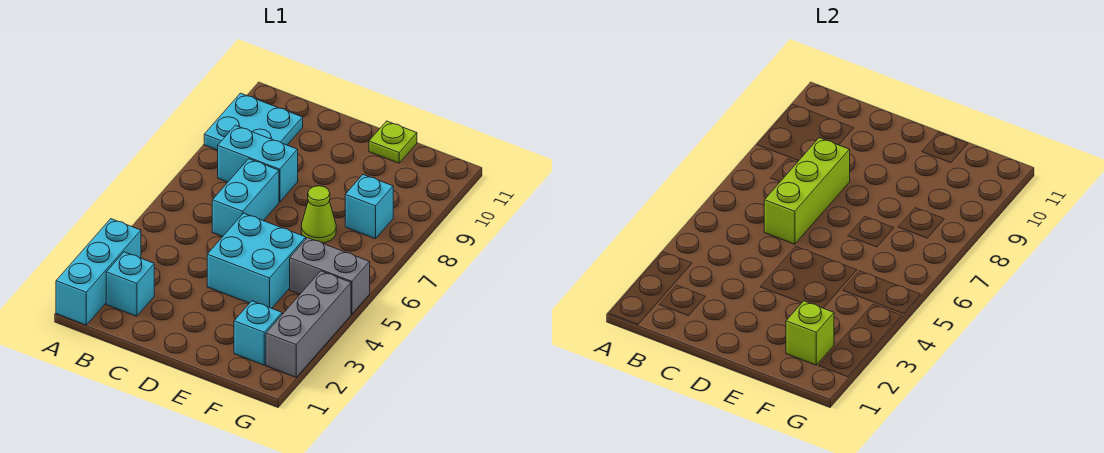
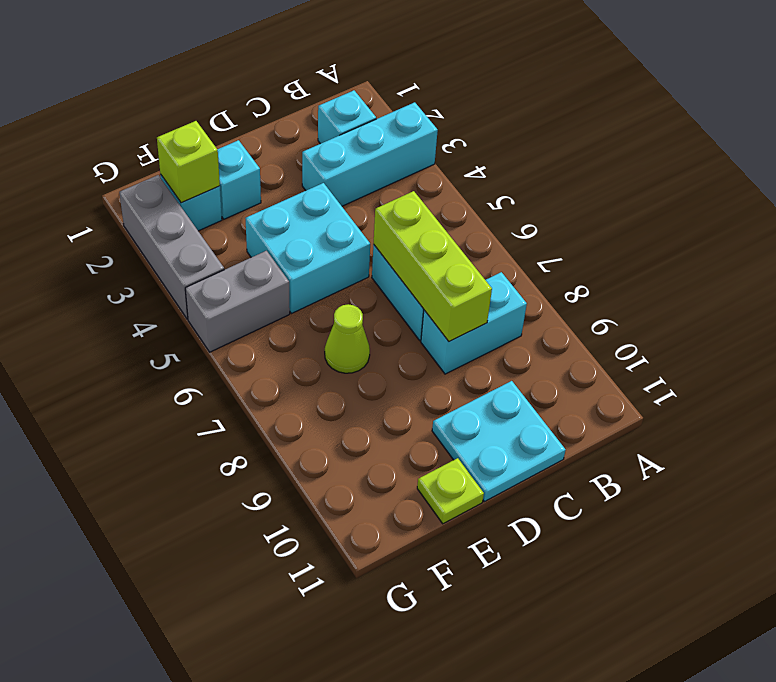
cyan brick A1:A3 level 1 -> cyan brick A3:C3 level 1
cyan plate A9:B10 level 1 -> cyan plate C10:D11 level 1
cyan brick F8 level 1 -> cyan brick E2 level 1

